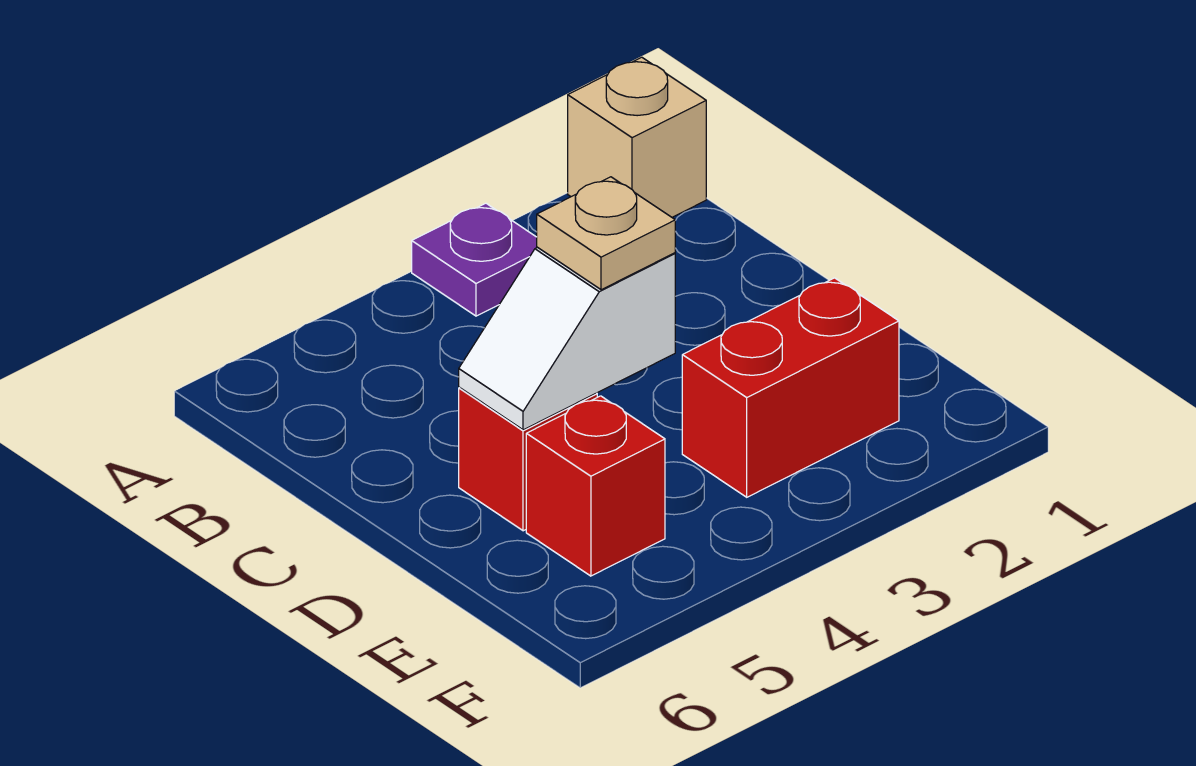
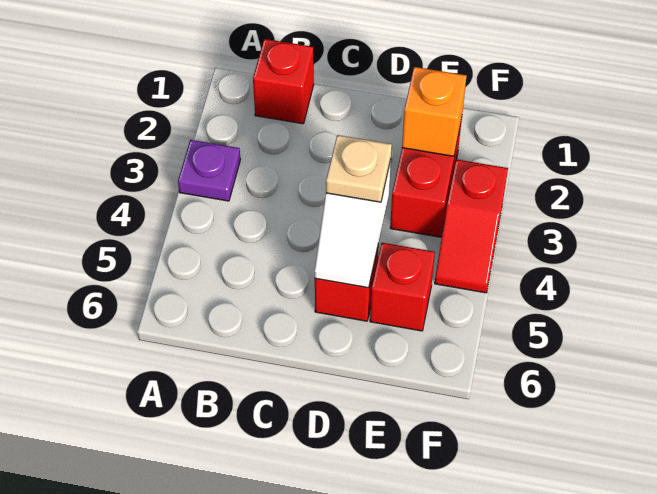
tan brick A1 level 1 -> none
none -> red brick B1 level 1
none -> orange brick E2 level 2
none -> red slope F3:F4 level 1 top 3

